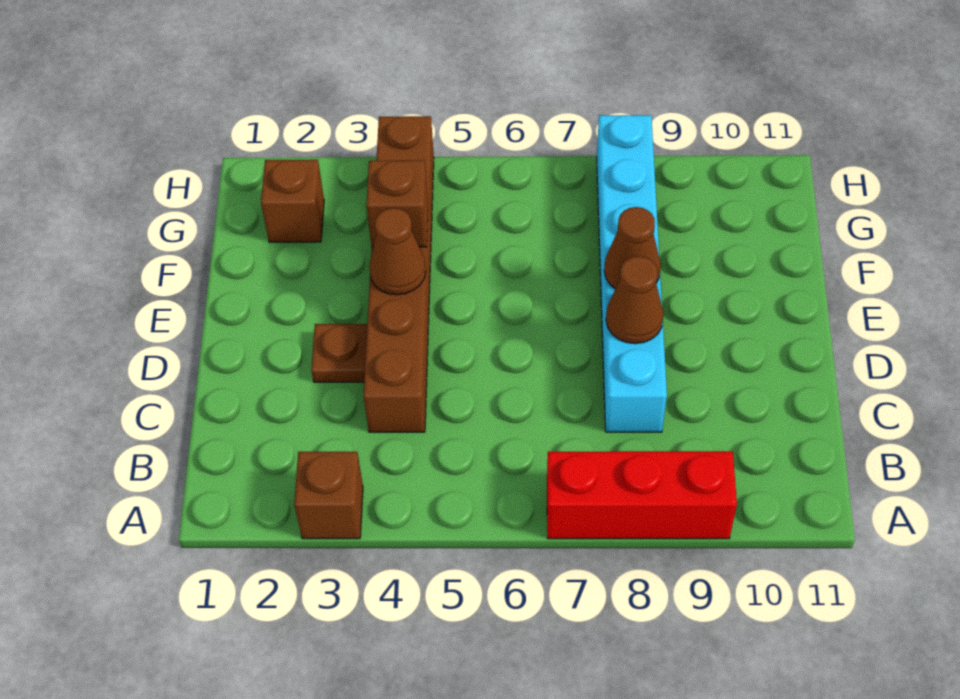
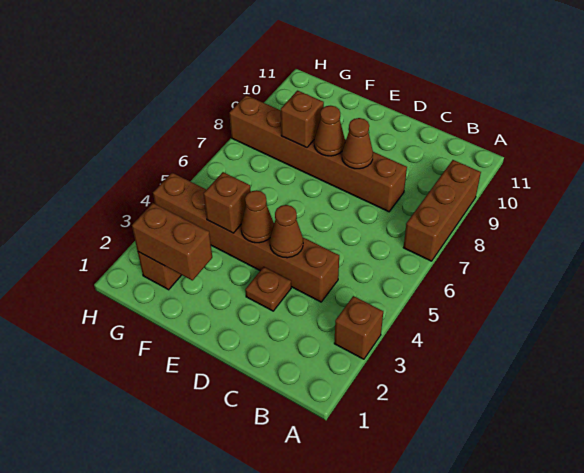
red brick A7:A9 level 1 -> brown brick A7:A9 level 1
cyan brick C8:H8 level 1 -> brown brick C8:H8 level 1
none -> brown cone D4 level 2
none -> brown brick F2:G2 level 2
none -> brown brick F8 level 2

